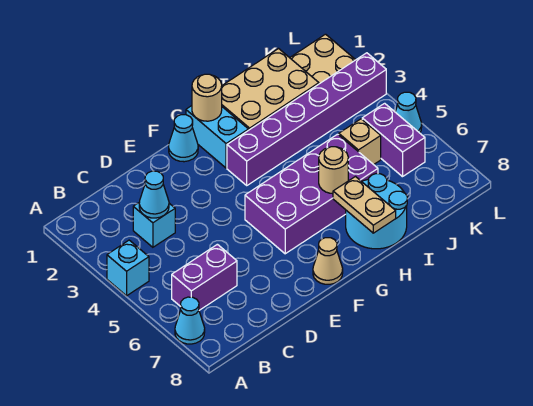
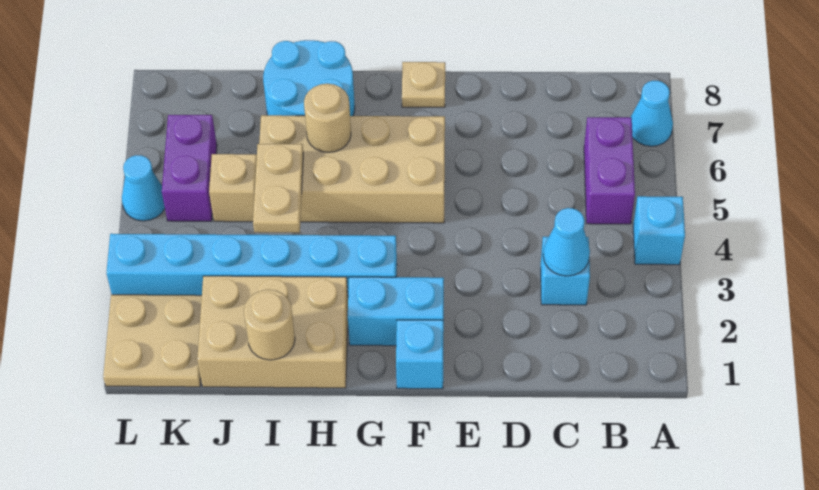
purple brick B6:C6 level 1 -> purple brick B5:B6 level 1
cyan cone F1 level 1 -> cyan brick F1 level 1
purple brick F5:I6 level 1 -> tan brick F5:I6 level 1
tan cone F8 level 1 -> tan plate F8 level 1
cyan brick G1:G2 level 1 -> cyan brick F2:G2 level 1
tan round brick G1 level 2 -> tan round brick I1 level 2
purple brick G3:L3 level 1 -> cyan brick G3:L3 level 1
tan plate H7:H8 level 2 -> tan plate I4:I5 level 2

